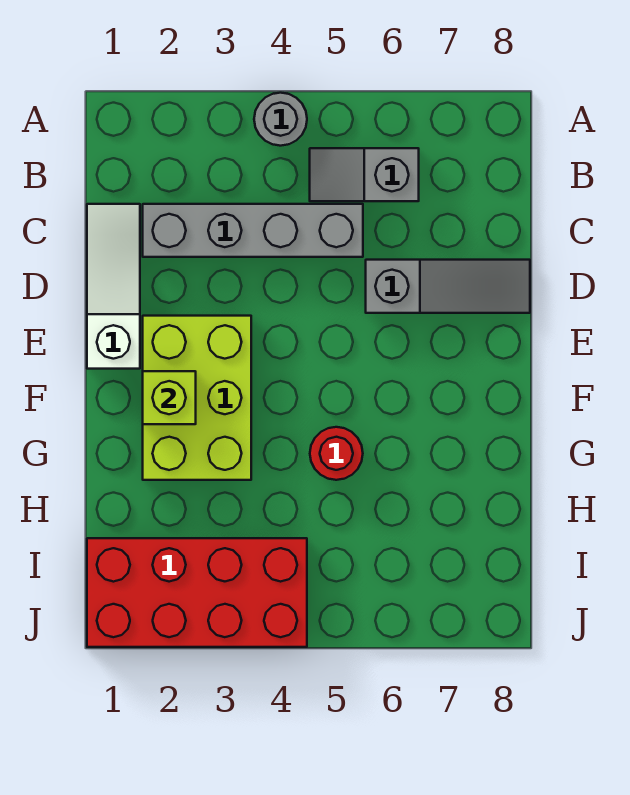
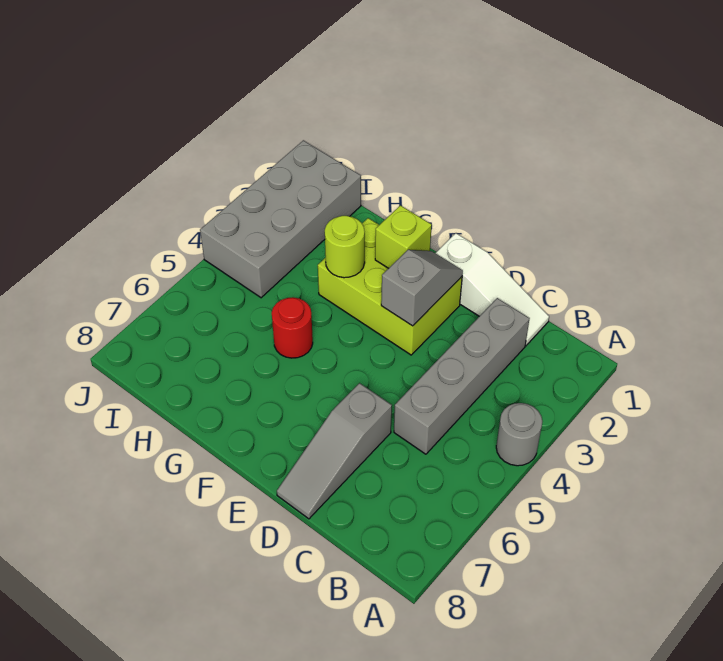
grey slope B5:B6 level 1 top 6 -> grey slope E2:E3 level 2 top 3
none -> lime round brick G3 level 2
red brick I1:J4 level 1 -> grey brick I1:J4 level 1

